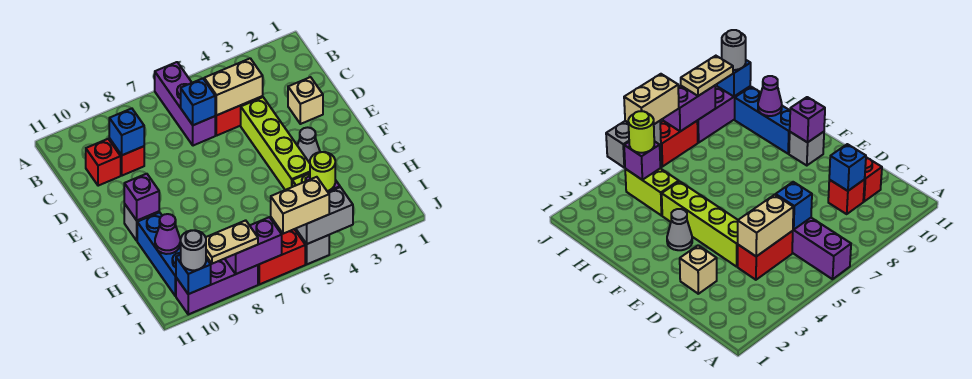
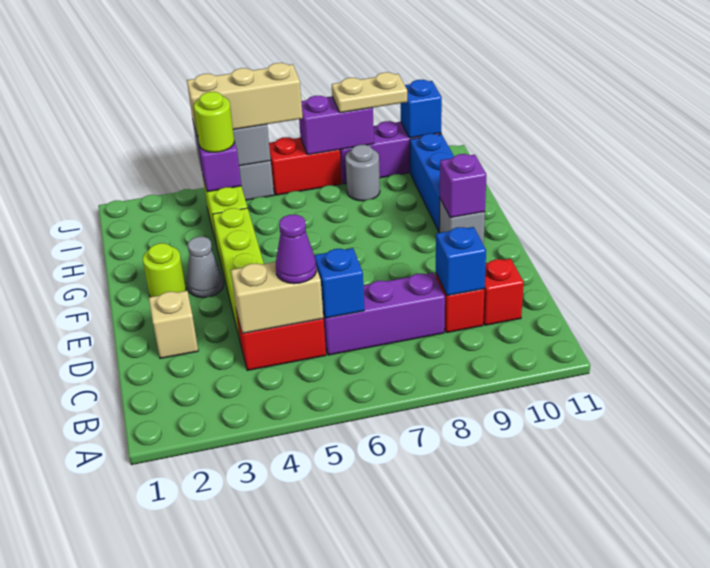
purple brick A6:C6 level 1 -> purple brick C6:C8 level 1
none -> lime round brick F2 level 1
purple cone H10 level 2 -> purple cone C5 level 3
tan brick J5:J6 level 3 -> tan brick J4:J6 level 3
grey round brick J10 level 3 -> grey round brick I8 level 1

